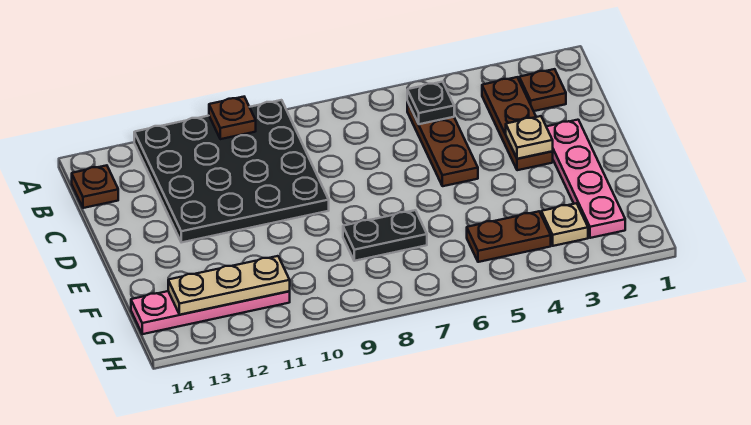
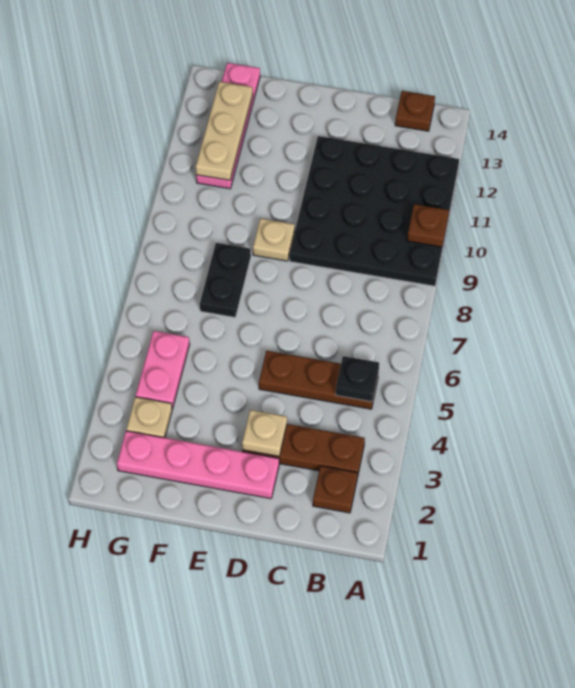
none -> tan plate E9 level 1
brown plate G4:G5 level 1 -> pink plate G4:G5 level 1

